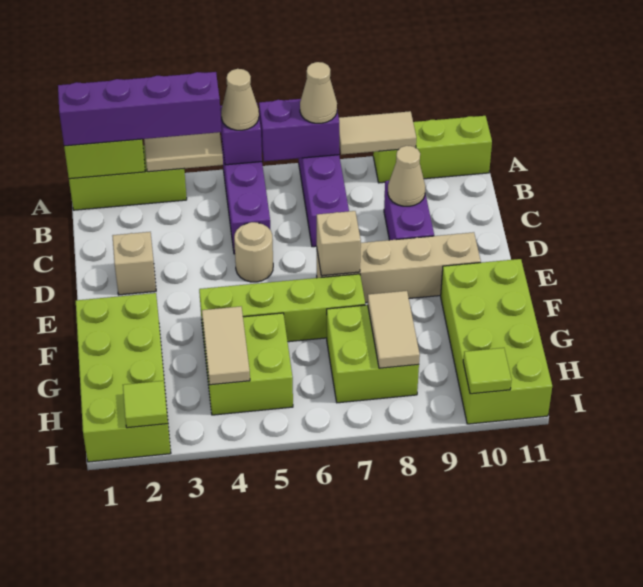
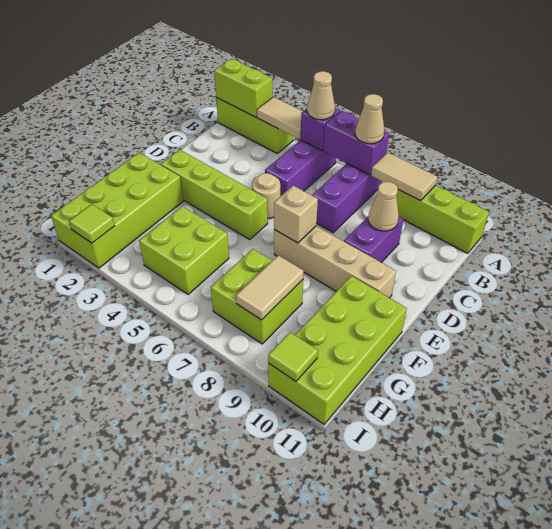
purple brick A1:A4 level 3 -> none
tan brick D2 level 1 -> none
lime brick F4:F7 level 1 -> lime brick E2:E5 level 1
tan tile G4:H4 level 2 -> none

